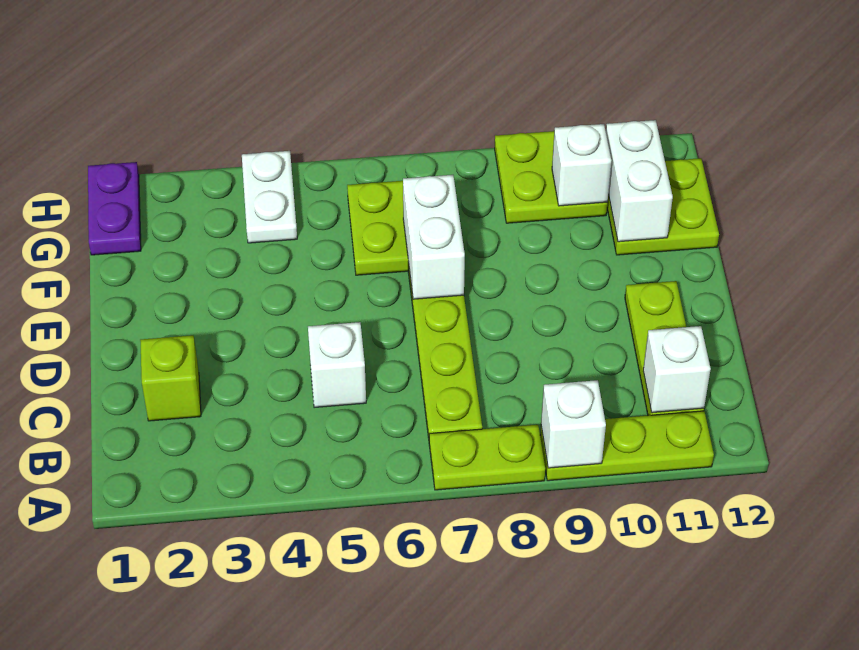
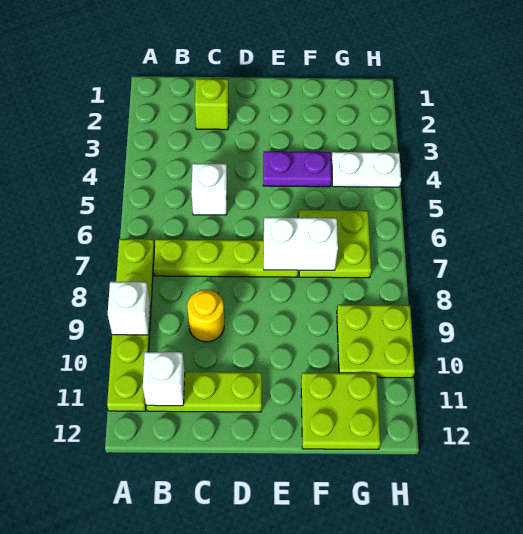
none -> yellow round brick C9 level 1
white brick F11:G11 level 2 -> none
purple plate G1:H1 level 1 -> purple plate E4:F4 level 1
white brick G10 level 2 -> none

